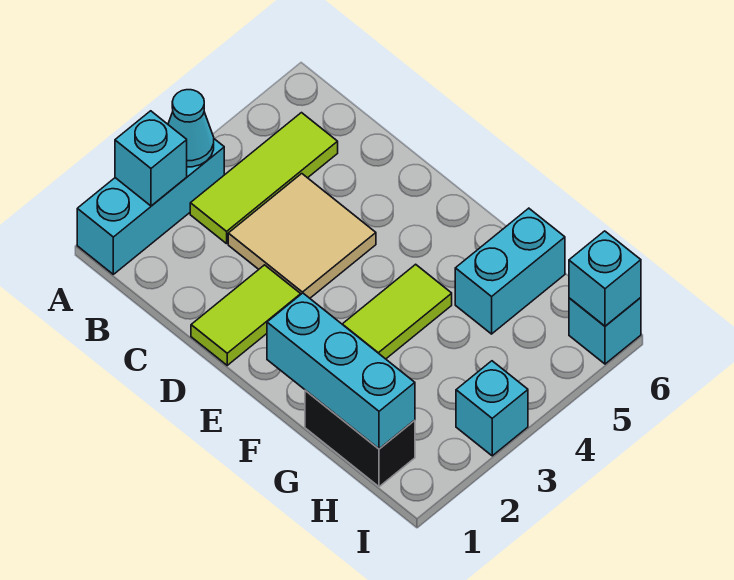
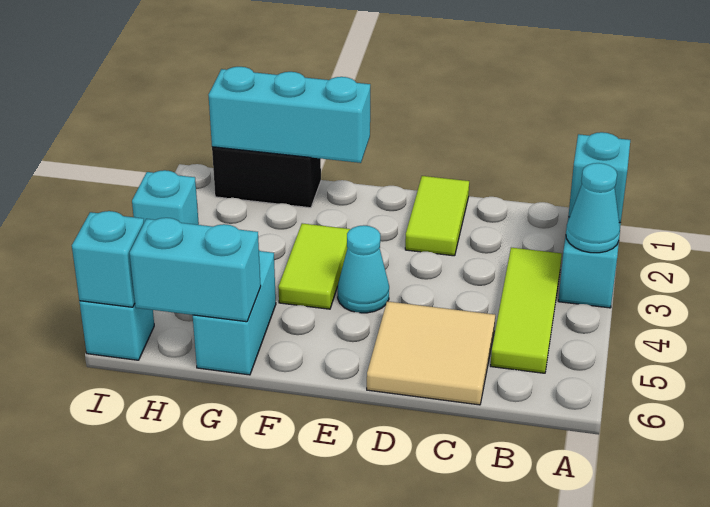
tan tile C3:D4 level 1 -> tan tile C5:D6 level 1
none -> cyan cone E4 level 1
none -> cyan brick G6:H6 level 2

